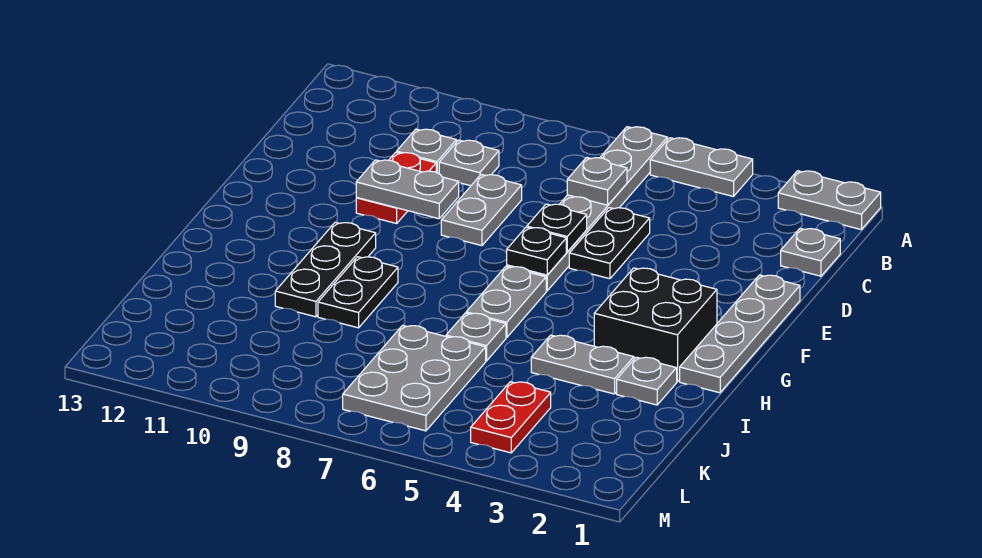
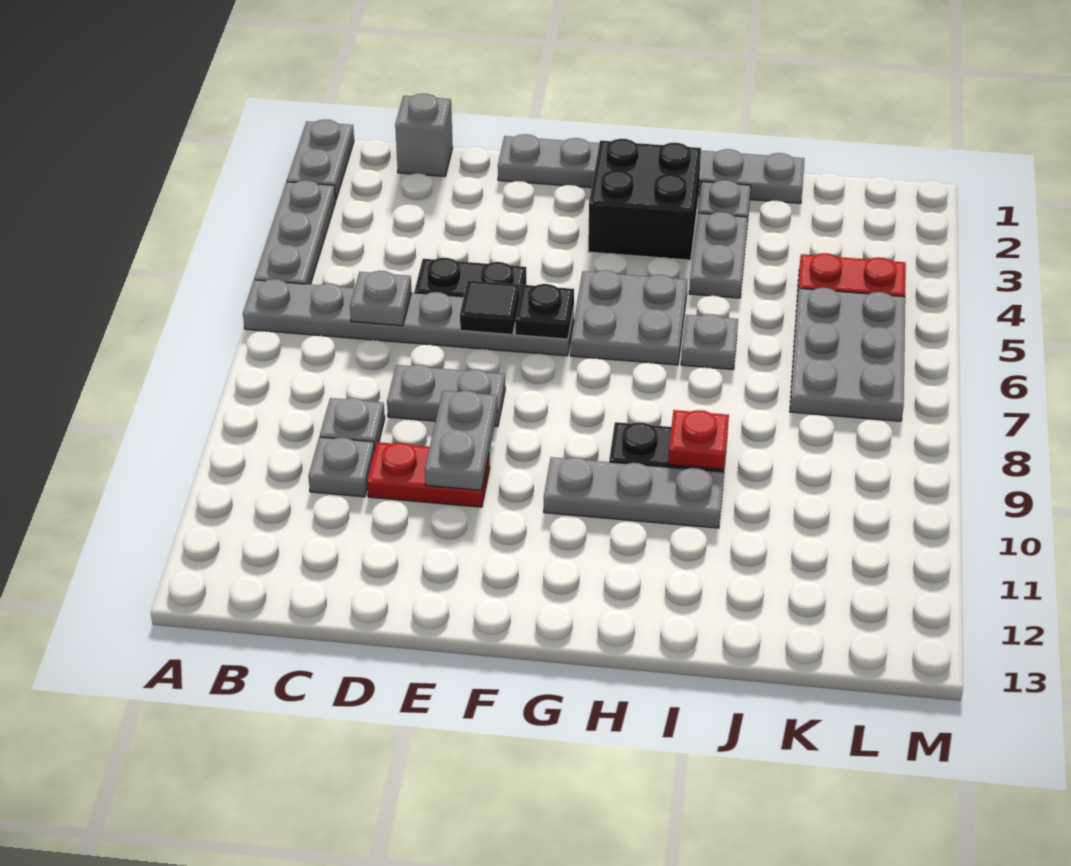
grey plate A4:A5 level 1 -> grey plate A3:A5 level 1
grey plate C1 level 1 -> grey brick C1 level 1
grey plate E1:H1 level 1 -> grey plate E1:J1 level 1
black plate E6 level 2 -> black tile E6 level 2
grey plate G6:H6 level 1 -> grey plate G5:H6 level 1
black plate G10:I10 level 1 -> grey plate G10:I10 level 1
none -> red plate I9 level 2
grey plate J6:L7 level 1 -> grey plate K5:L7 level 1

